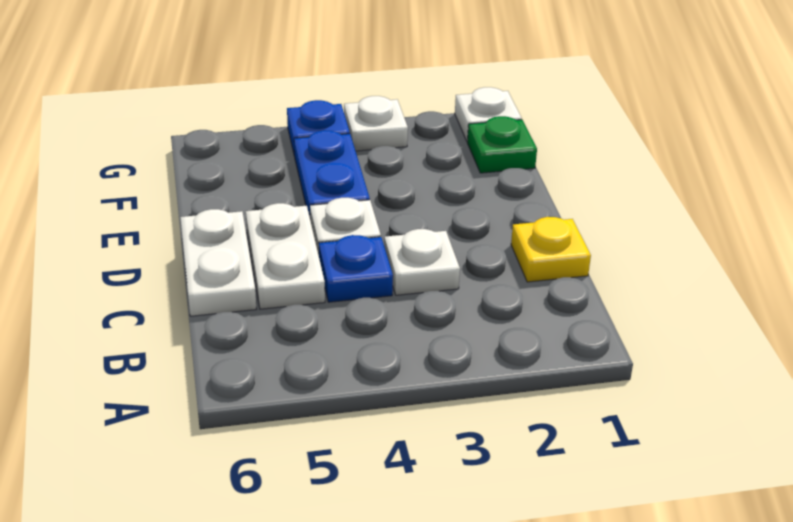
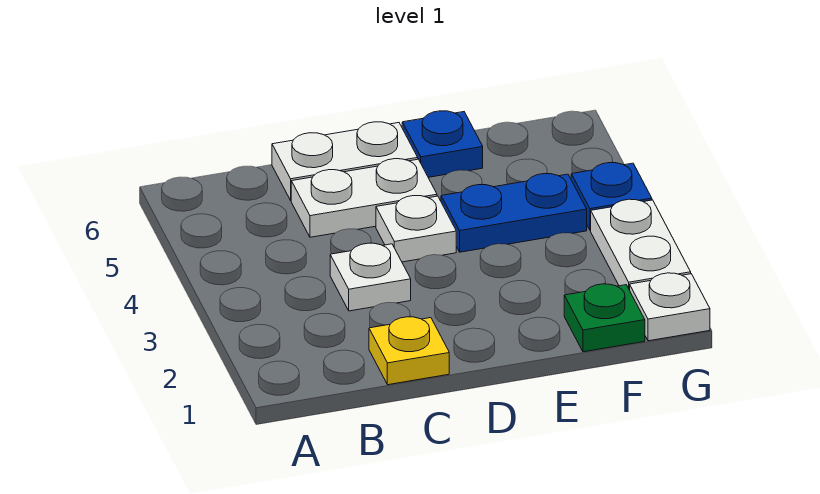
blue plate C4 level 1 -> blue plate E6 level 1
white plate G3 level 1 -> white plate G2:G3 level 1

